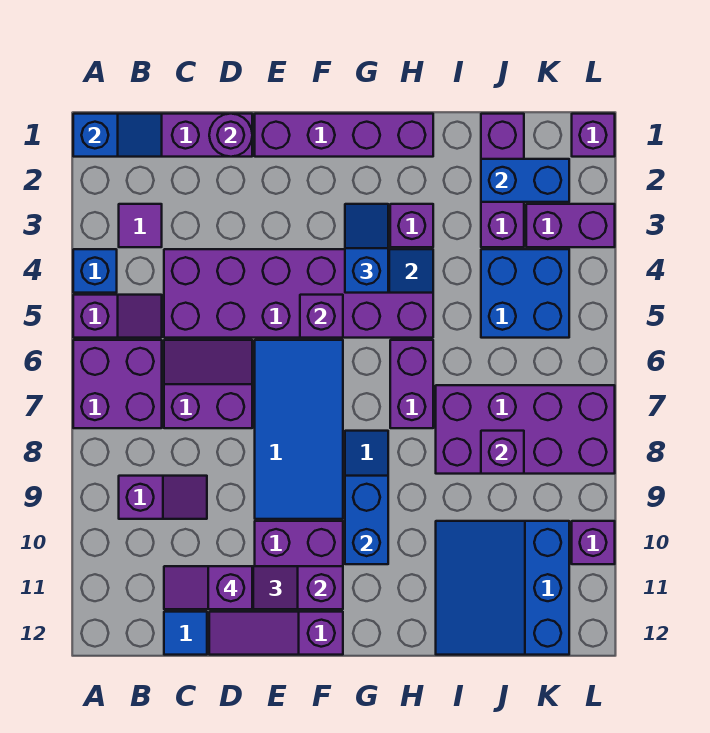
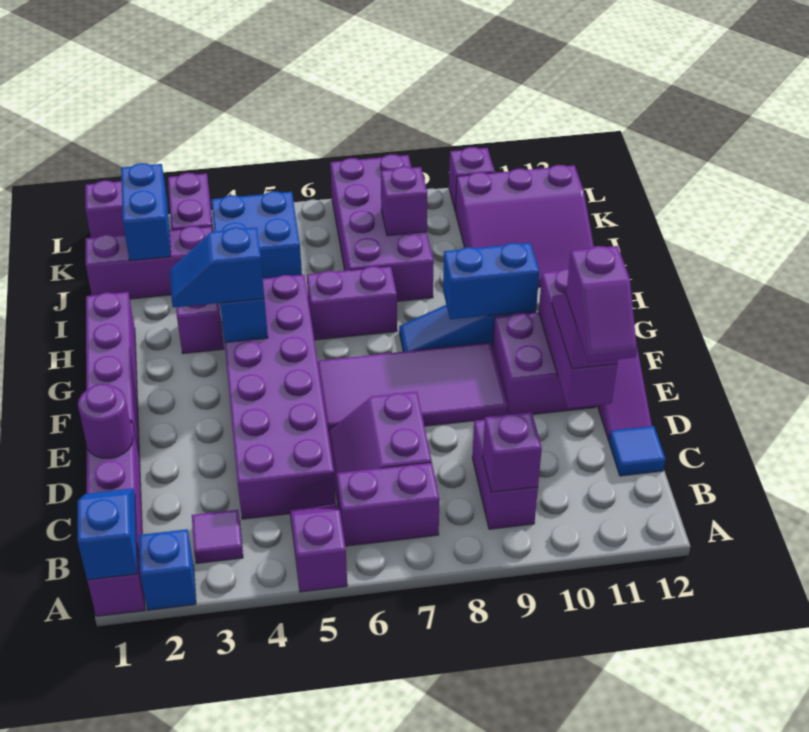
blue brick A4 level 1 -> blue brick A2 level 1
purple brick A6:B7 level 1 -> purple brick B6:B7 level 1
purple slope B9:C9 level 1 top B -> purple brick B9:C9 level 1
blue tile E6:F9 level 1 -> purple tile E6:F9 level 1
purple brick F5 level 2 -> purple brick B9 level 2
blue slope I10:K12 level 1 top K -> purple slope I10:K12 level 1 top K

